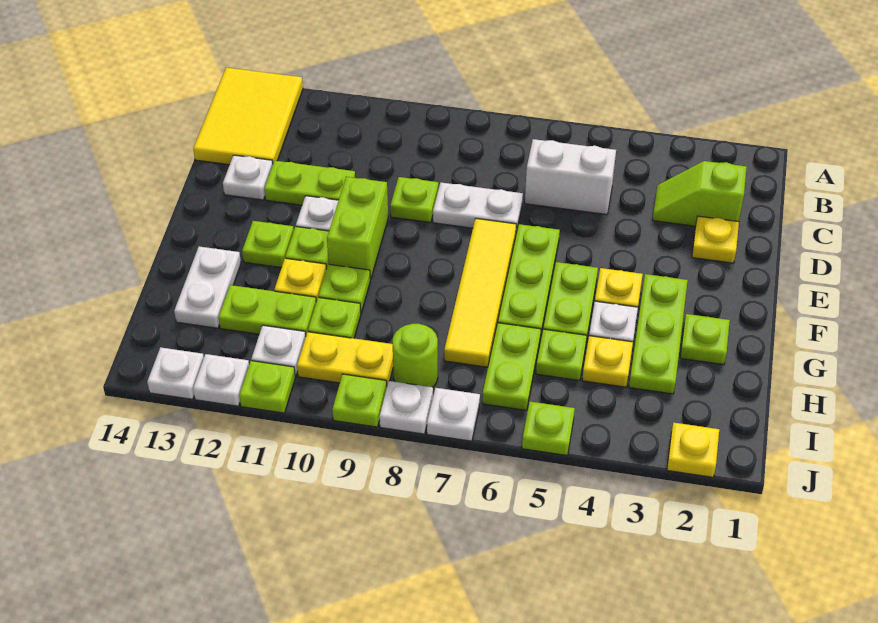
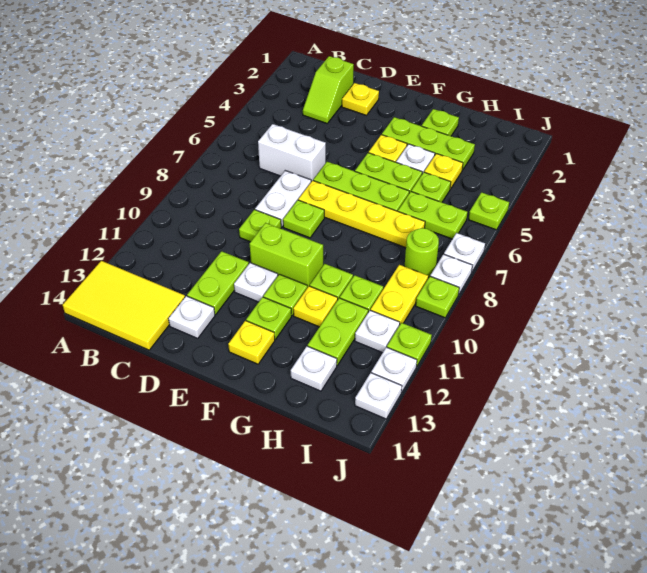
white brick C5:C6 level 1 -> white brick C6:D6 level 1
yellow tile E7:H7 level 1 -> yellow plate E7:H7 level 1
none -> lime plate E8 level 1
white plate G13:H13 level 1 -> white plate H13 level 1
yellow plate J2 level 1 -> yellow plate F13 level 1

